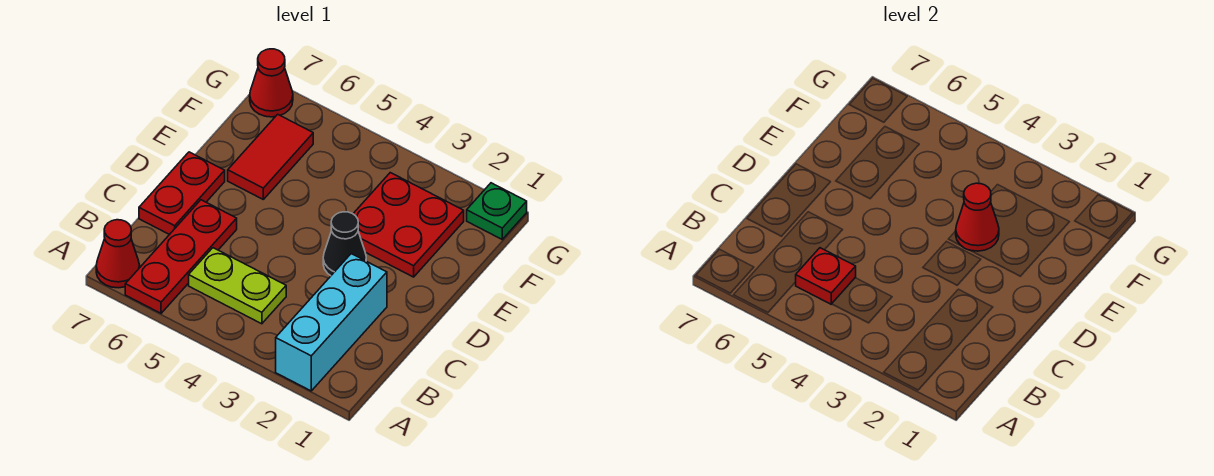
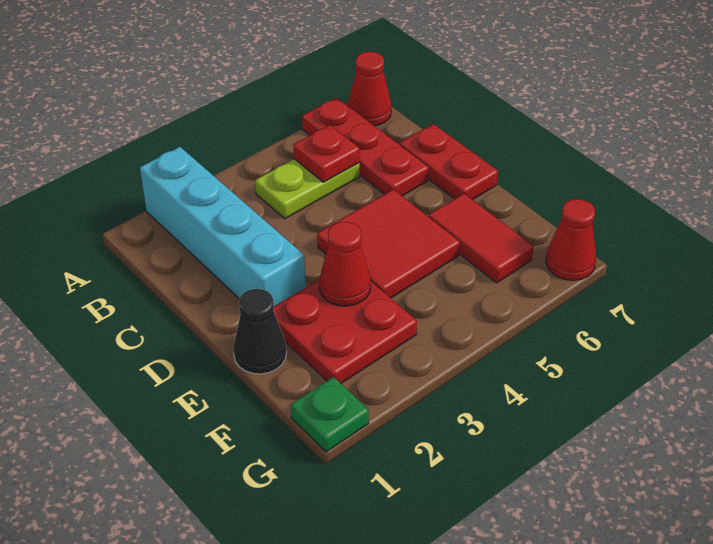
cyan brick A2:C2 level 1 -> cyan brick A2:D2 level 1
black cone D3 level 1 -> black cone E1 level 1
none -> red tile D4:E5 level 1

